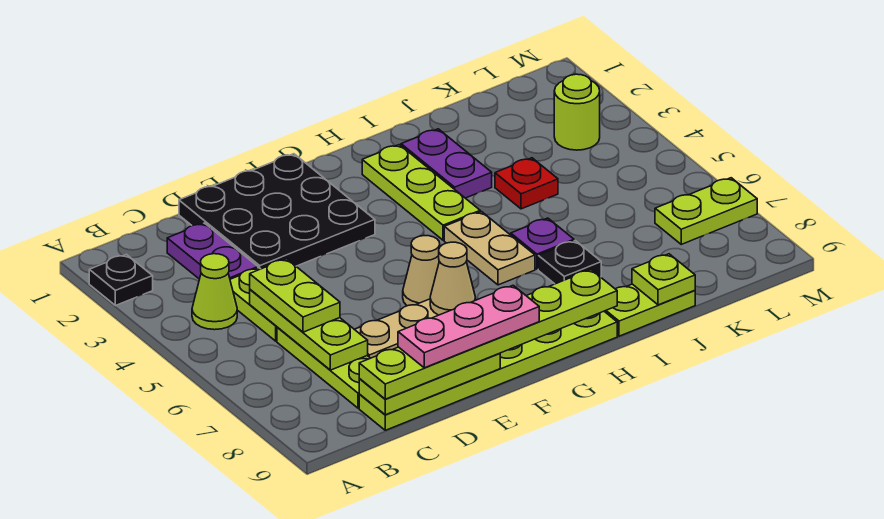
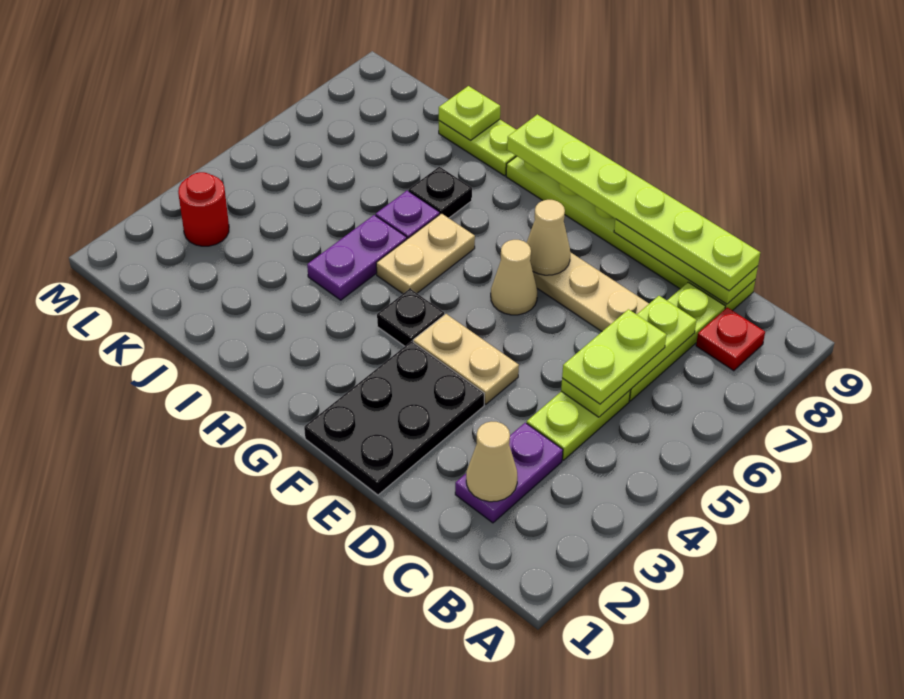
black plate A2 level 1 -> black plate G4 level 1
lime cone B4 level 1 -> none
none -> tan cone C2 level 2
black plate D1:F3 level 1 -> black plate E1:F3 level 1
pink plate D9:F9 level 4 -> none
none -> tan plate E4:F4 level 1
lime plate H2:H4 level 1 -> none
purple plate I2:I3 level 1 -> purple plate I4:I5 level 1
red plate J4 level 1 -> red plate B8 level 1
lime round brick L3 level 1 -> red round brick L3 level 1
lime plate L7:M7 level 1 -> none

